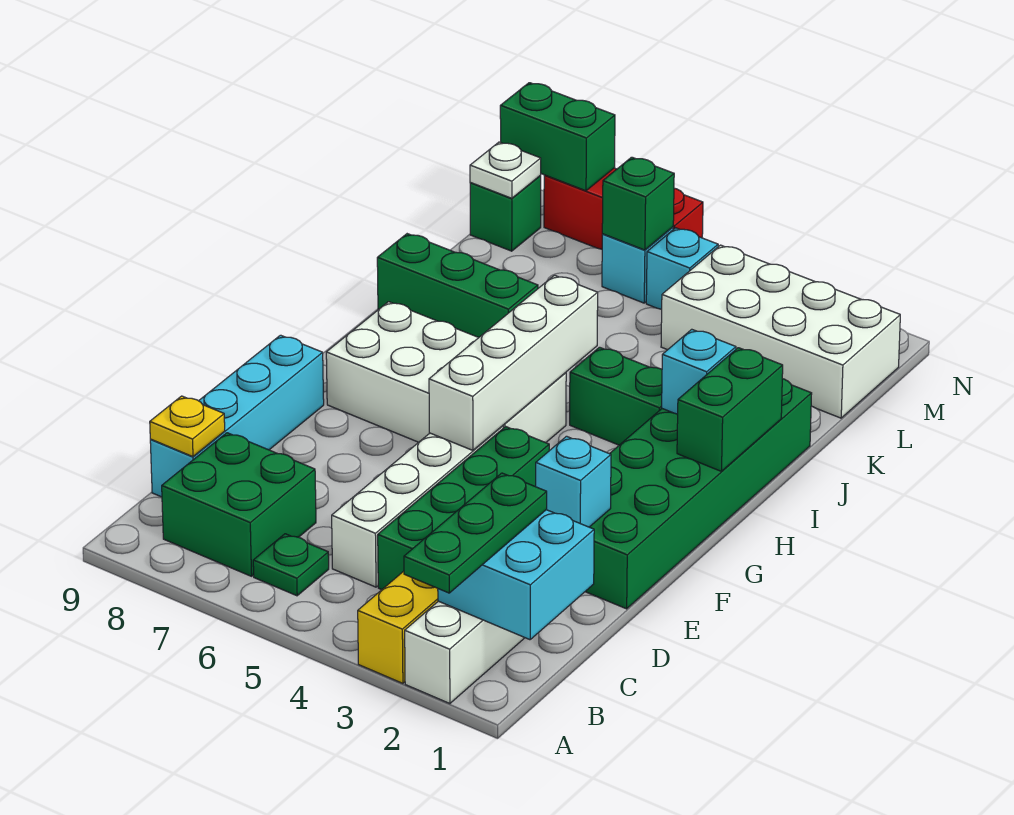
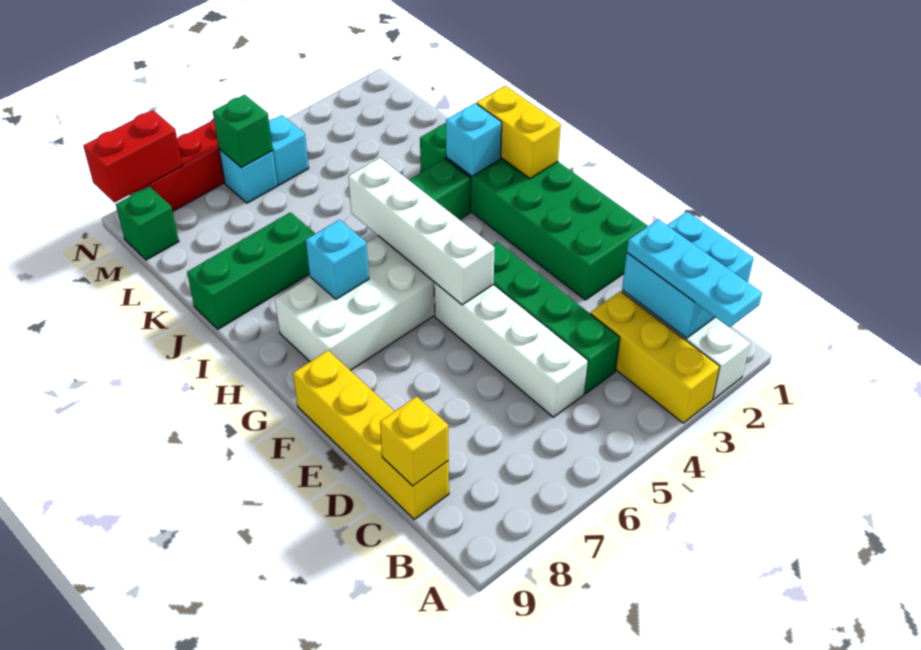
green plate A2:C2 level 3 -> cyan plate A2:C2 level 3
green plate B6 level 1 -> none
green brick B7:C8 level 1 -> none
cyan brick C9:F9 level 1 -> yellow brick C9:F9 level 1
yellow plate C9 level 2 -> yellow brick C9 level 2
cyan brick E2 level 2 -> cyan brick H7 level 2
green brick H1:I1 level 2 -> yellow brick H1:I1 level 2
white brick L1:M4 level 1 -> none
white plate M9 level 2 -> none
green brick N8:N9 level 2 -> red brick N8:N9 level 2

